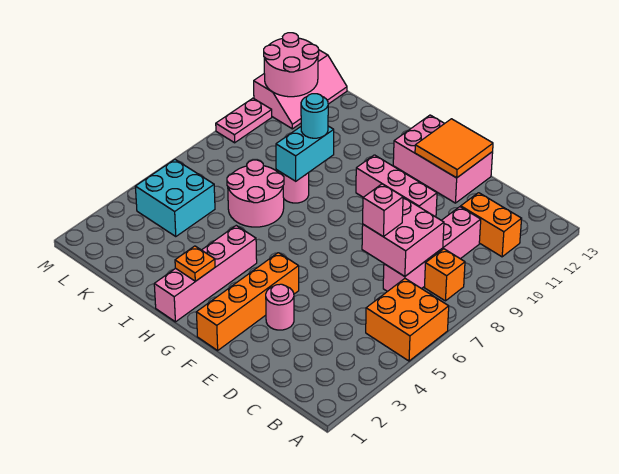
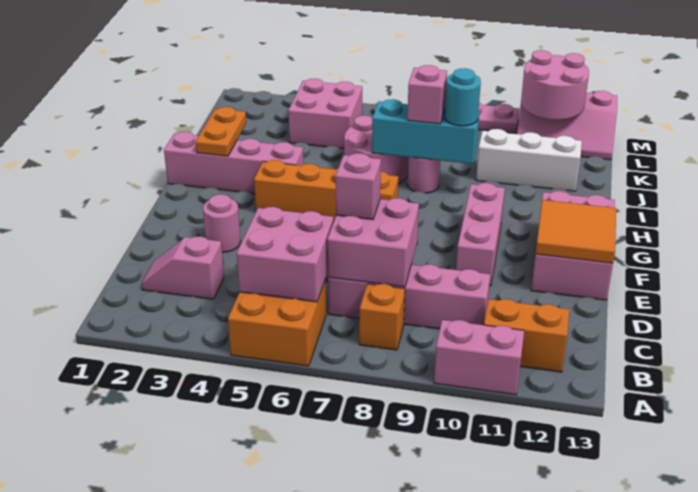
none -> pink brick A10:A11 level 1
none -> pink brick B5:C6 level 2
orange brick B11:C11 level 1 -> orange brick B11:B12 level 1
none -> pink slope C2:C3 level 1 top 3
orange brick F1:F4 level 1 -> orange brick G4:G7 level 1
orange plate H2 level 2 -> orange plate H2:I2 level 2
cyan brick I8:I9 level 2 -> cyan brick I7:I9 level 2
none -> pink brick I8 level 3
none -> white brick J10:J12 level 1
cyan brick K4:L5 level 1 -> pink brick K4:L5 level 1

